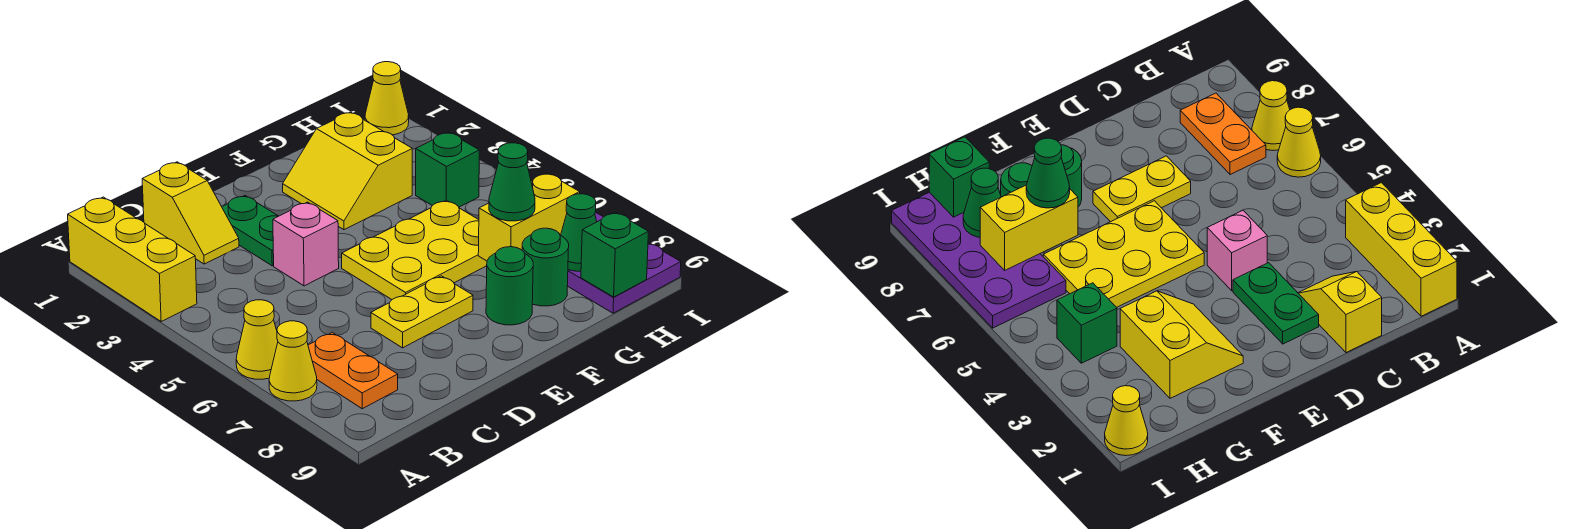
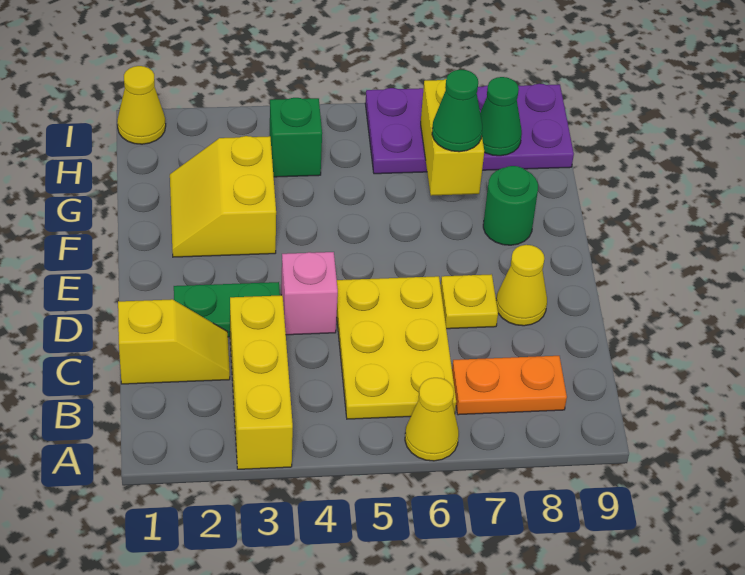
yellow brick A1:A3 level 1 -> yellow brick A3:C3 level 1
yellow cone A7 level 1 -> yellow cone D8 level 1
yellow plate D7:E7 level 1 -> yellow plate D7 level 1
yellow plate E5:G6 level 1 -> yellow plate B5:D6 level 1
yellow slope F2:G3 level 1 top G -> yellow slope F2:G3 level 1 top 3
green round brick G8 level 1 -> none
green brick H9 level 2 -> none

